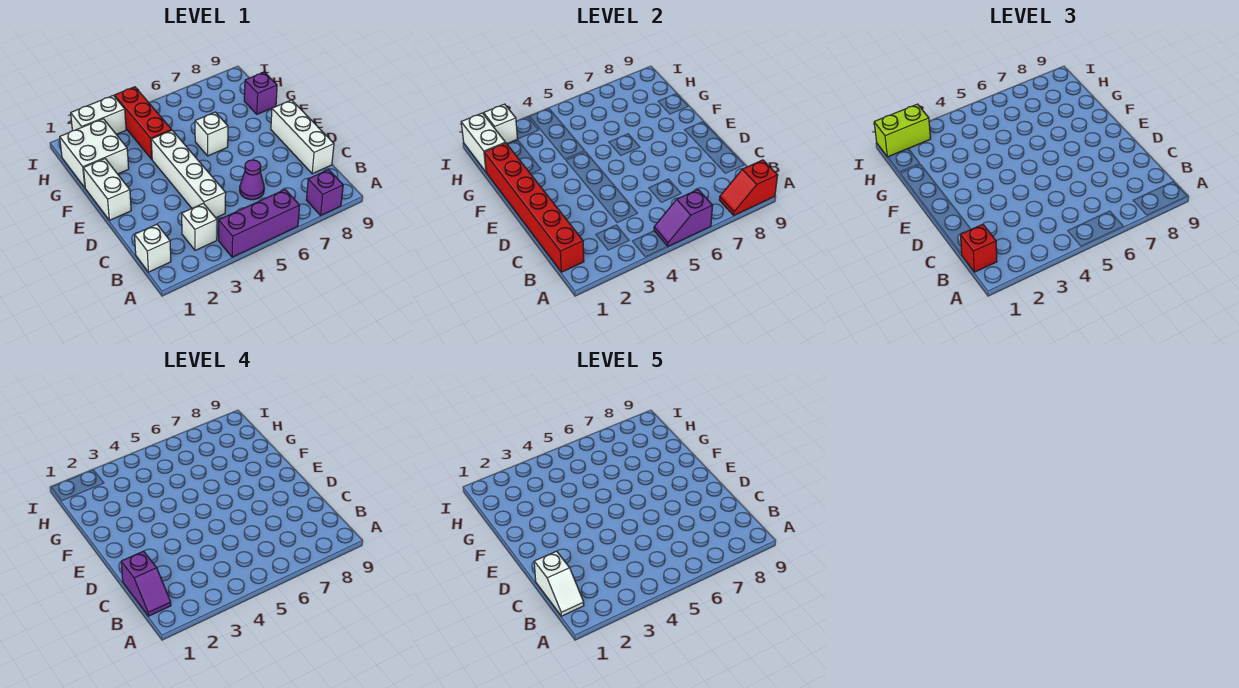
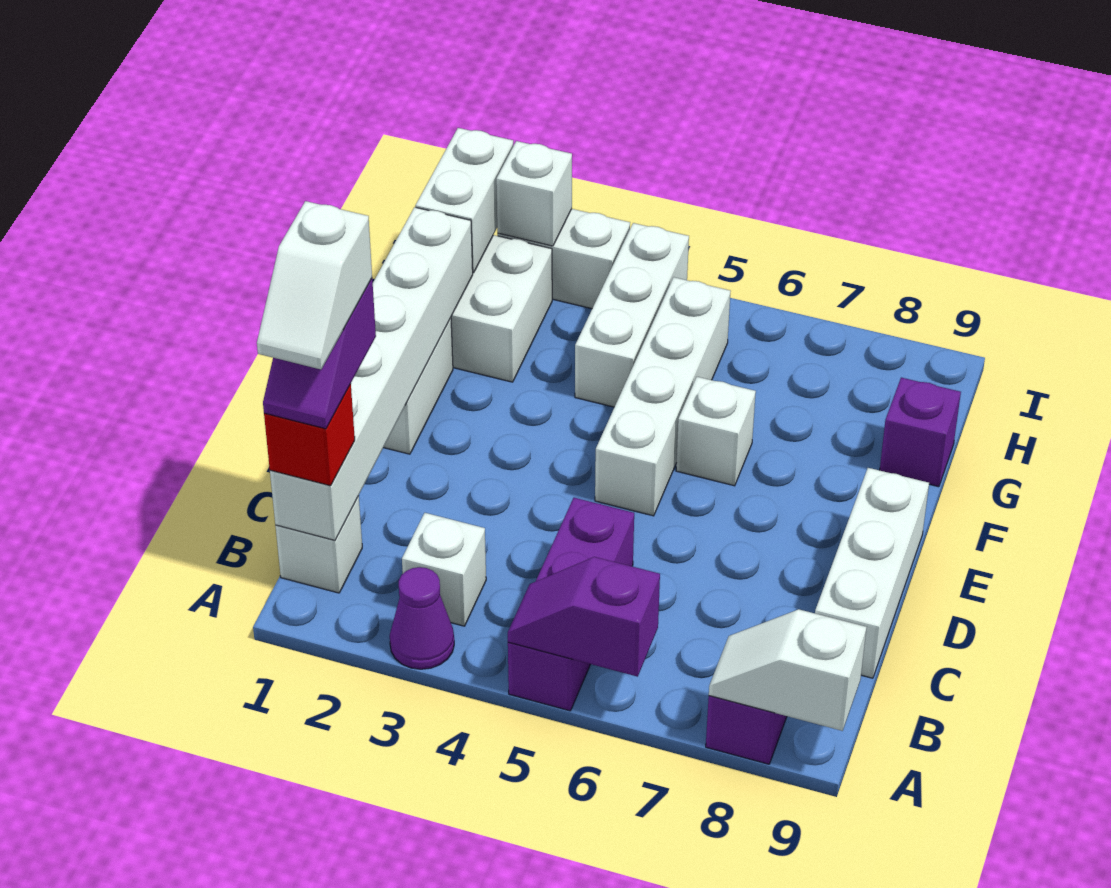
purple brick A4:A6 level 1 -> purple brick A5:C5 level 1
red slope A8:A9 level 2 top 9 -> white slope A8:A9 level 2 top 9
red brick B1:G1 level 2 -> white brick B1:G1 level 2
white brick C4:F4 level 1 -> white brick E5:H5 level 1
purple cone C6 level 1 -> purple cone A3 level 1
red brick G4:I4 level 1 -> white brick G4:I4 level 1
lime brick I1:I2 level 3 -> none

